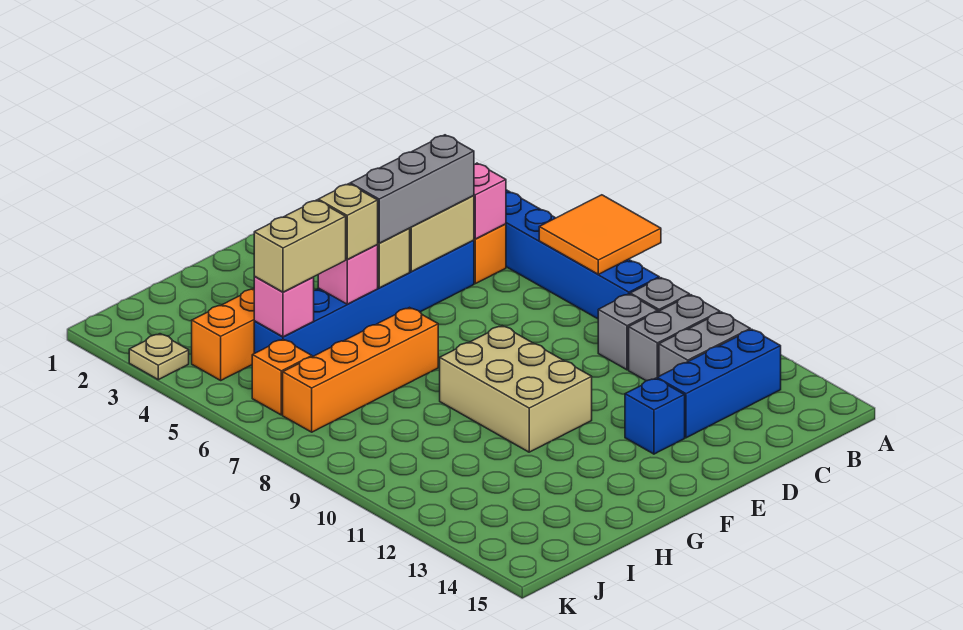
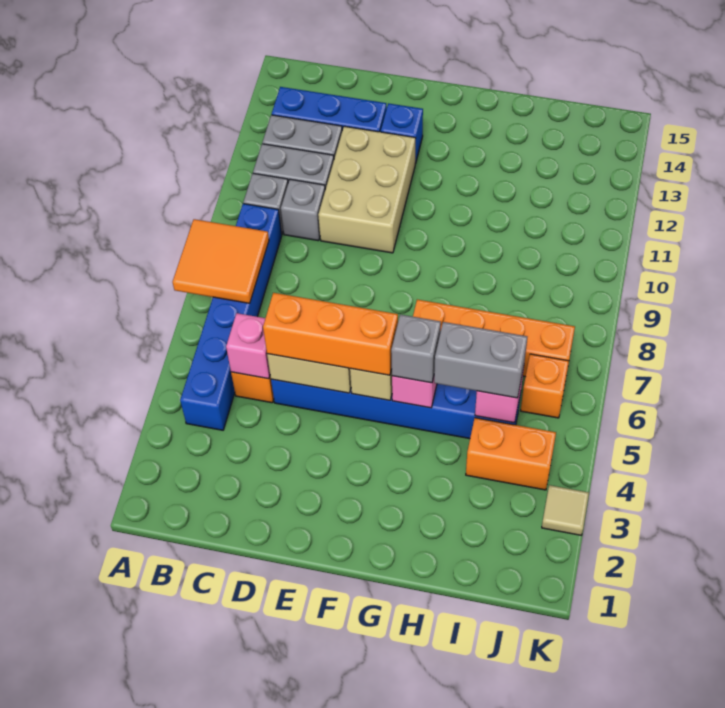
grey brick D5:F5 level 3 -> orange brick D5:F5 level 3
tan brick F9:G11 level 1 -> tan brick D10:E12 level 1
tan brick G5 level 3 -> grey brick G5 level 3
tan brick H5:I5 level 3 -> grey brick H5:I5 level 3
tan plate K3 level 1 -> tan tile K3 level 1

